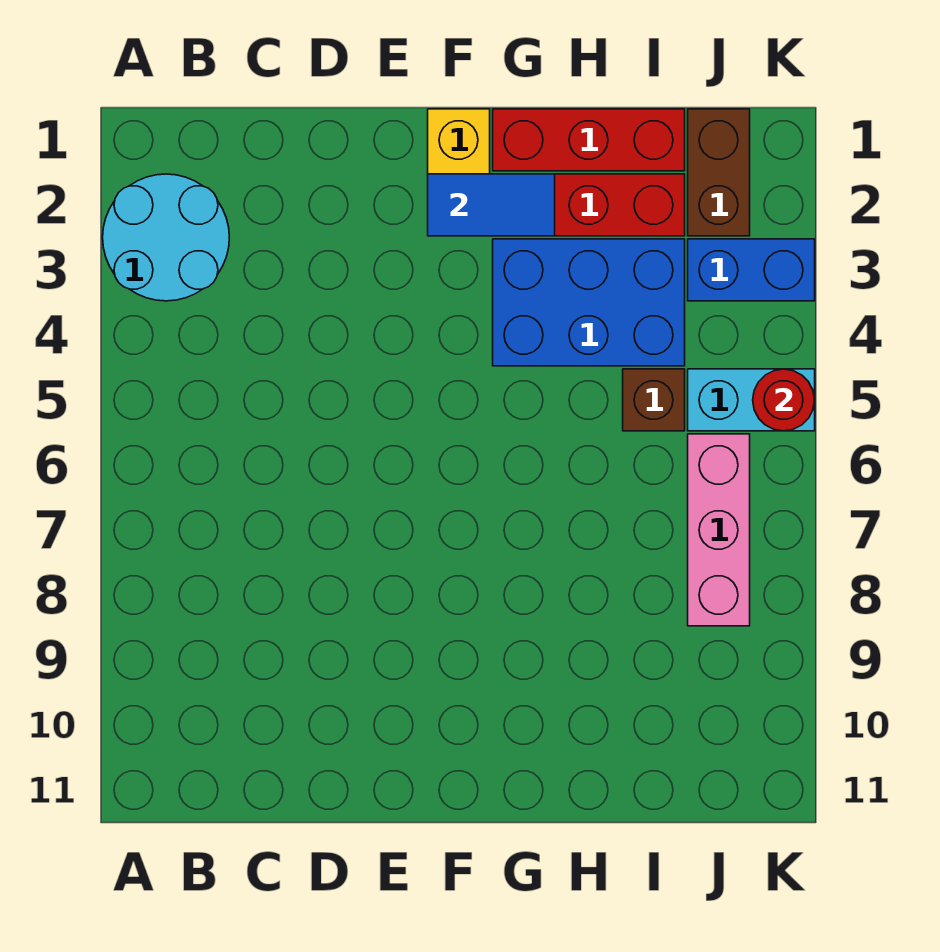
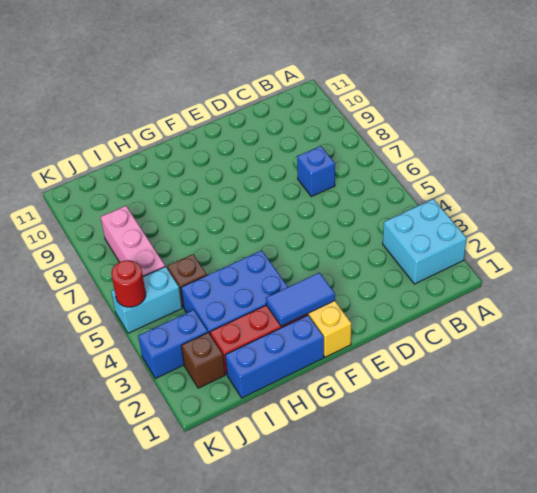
cyan round brick A2:B3 level 1 -> cyan brick A2:B3 level 1
none -> blue brick C7 level 1
red brick G1:I1 level 1 -> blue brick G1:I1 level 1
brown brick J1:J2 level 1 -> brown brick J2 level 1

